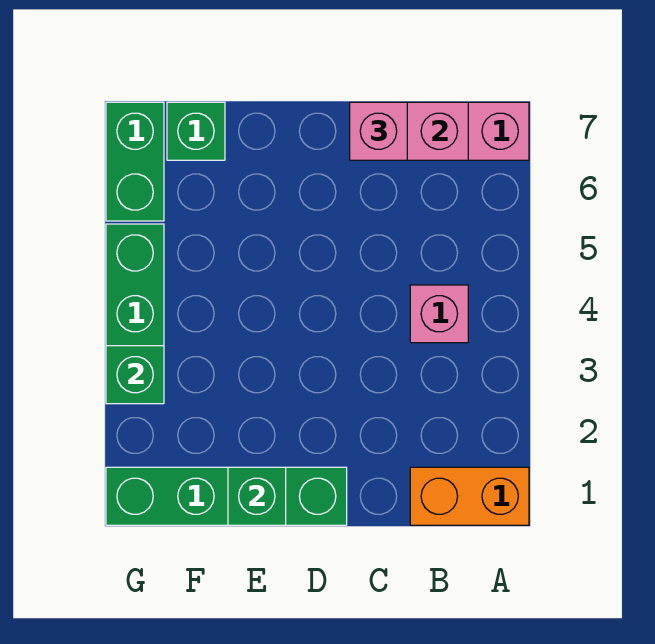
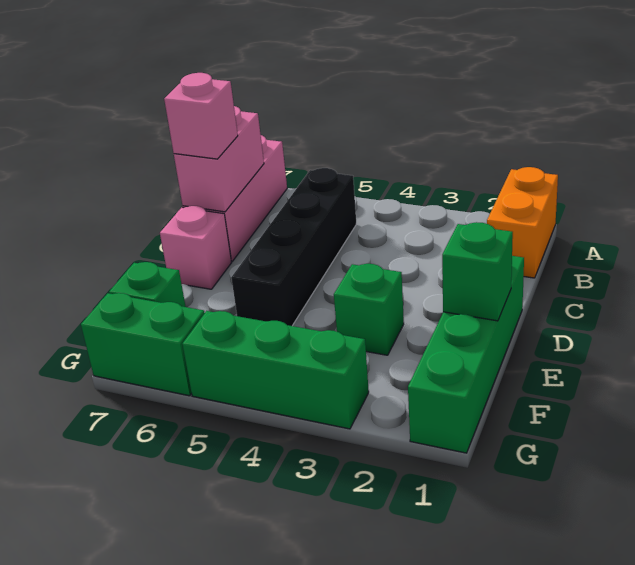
pink brick B4 level 1 -> pink brick D7 level 1
none -> black brick B5:E5 level 1
green brick G3 level 2 -> green brick E3 level 1

